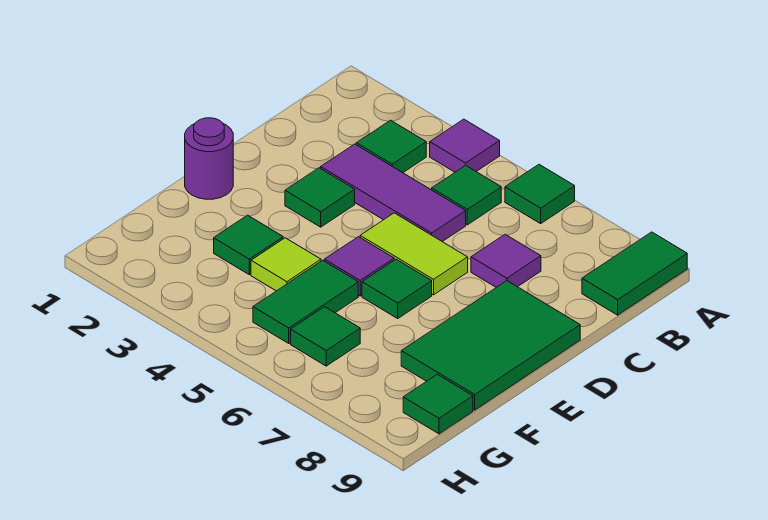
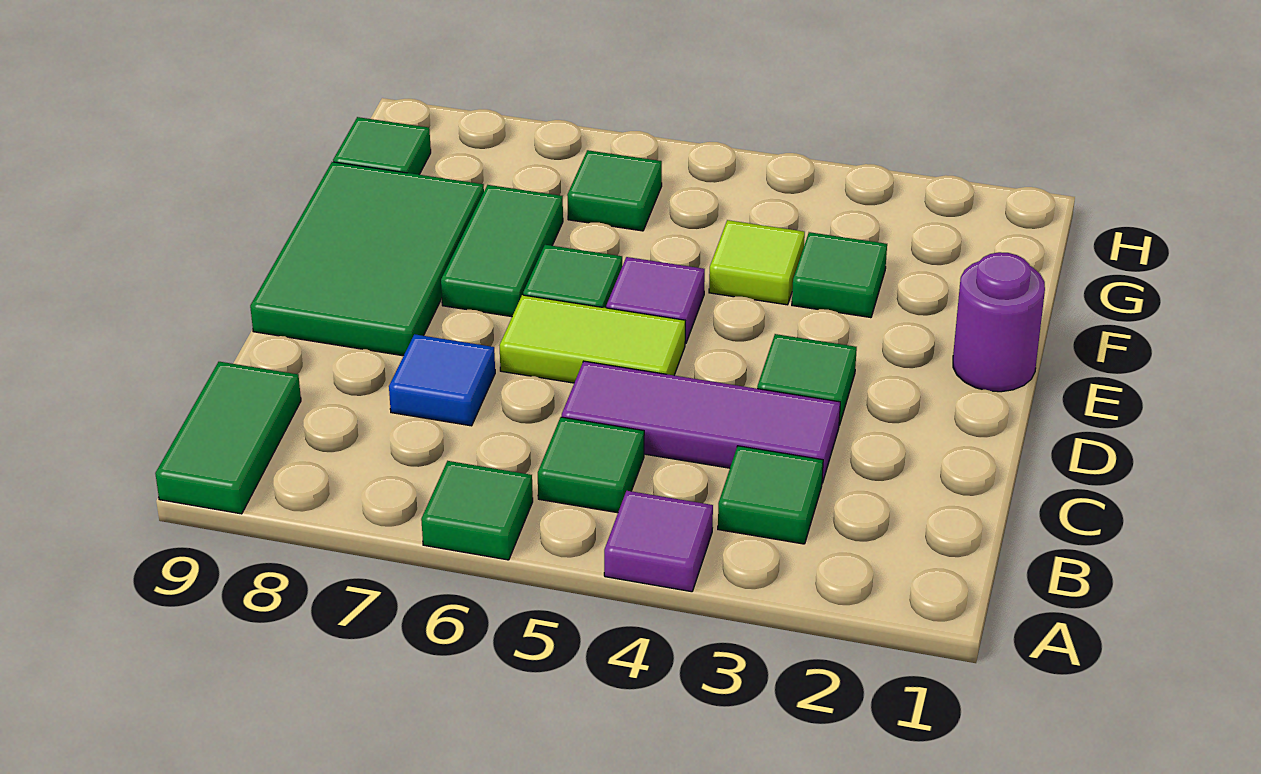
purple tile C7 level 1 -> blue tile C7 level 1
green tile F5:G5 level 1 -> green tile E7:F7 level 1

